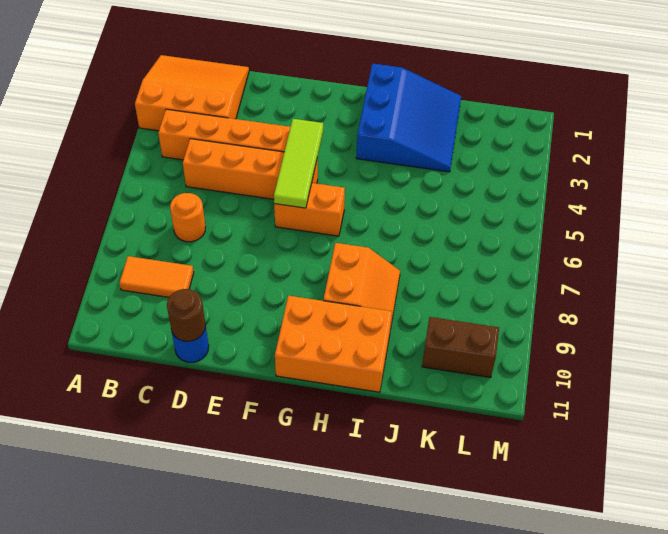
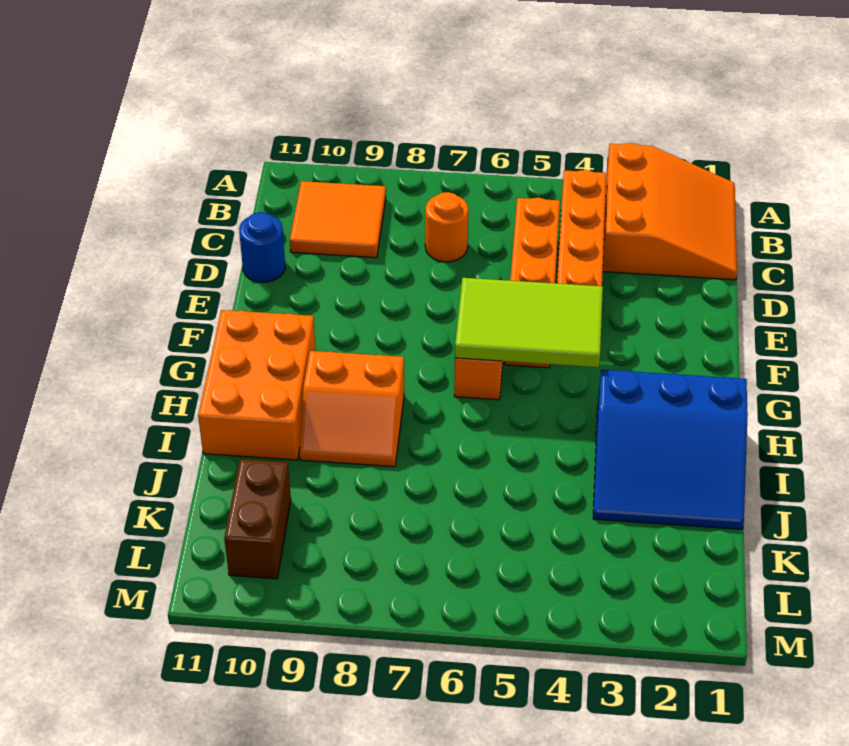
orange tile B9:C9 level 1 -> orange tile B9:C10 level 1
brown round brick D11 level 2 -> none
lime tile F4:F6 level 2 -> lime tile F4:G6 level 2

